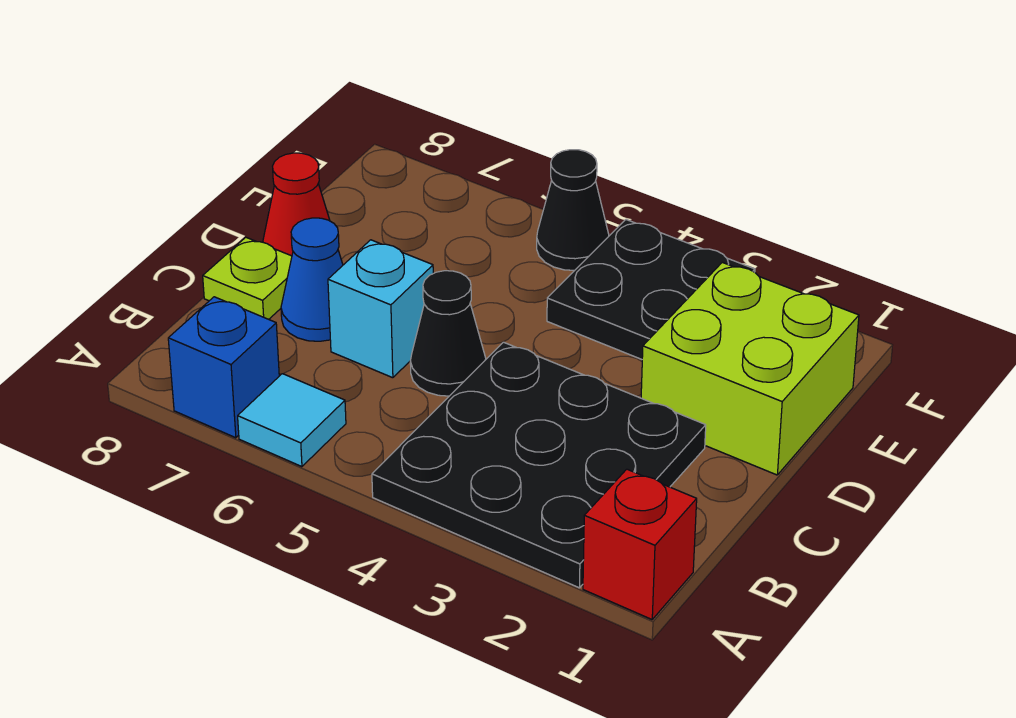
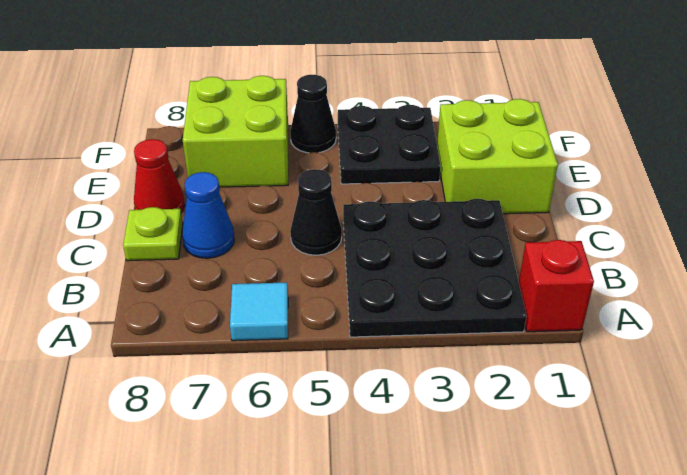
blue brick A7 level 1 -> none
cyan brick C6 level 1 -> none
none -> lime brick E6:F7 level 1

